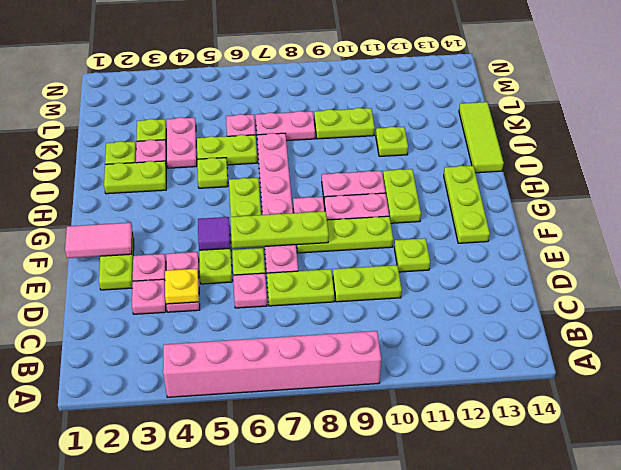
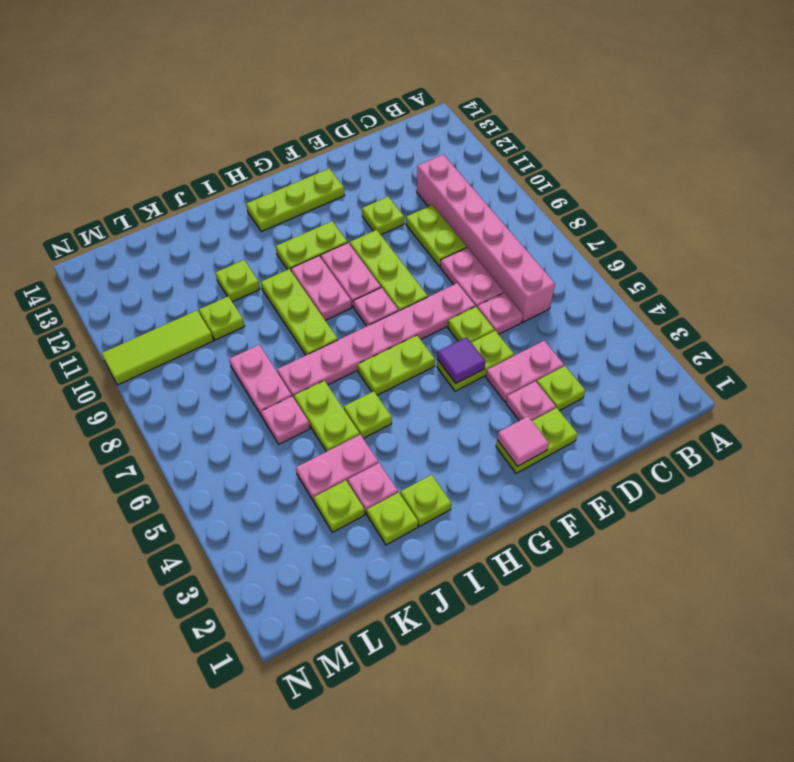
pink brick A4:A9 level 1 -> pink brick C6:C11 level 1
pink plate D3 level 1 -> lime plate D3 level 1
yellow plate D4 level 2 -> none
lime plate D7:D8 level 1 -> pink plate D7:D8 level 1
pink tile F1:F2 level 2 -> pink tile F2 level 2
lime plate F6:F8 level 2 -> lime plate I8:I10 level 1
lime plate I2:I3 level 1 -> lime plate I2 level 1
lime tile I14:K14 level 1 -> lime tile L10:N10 level 1
lime plate K9:K10 level 1 -> lime plate K10 level 1

